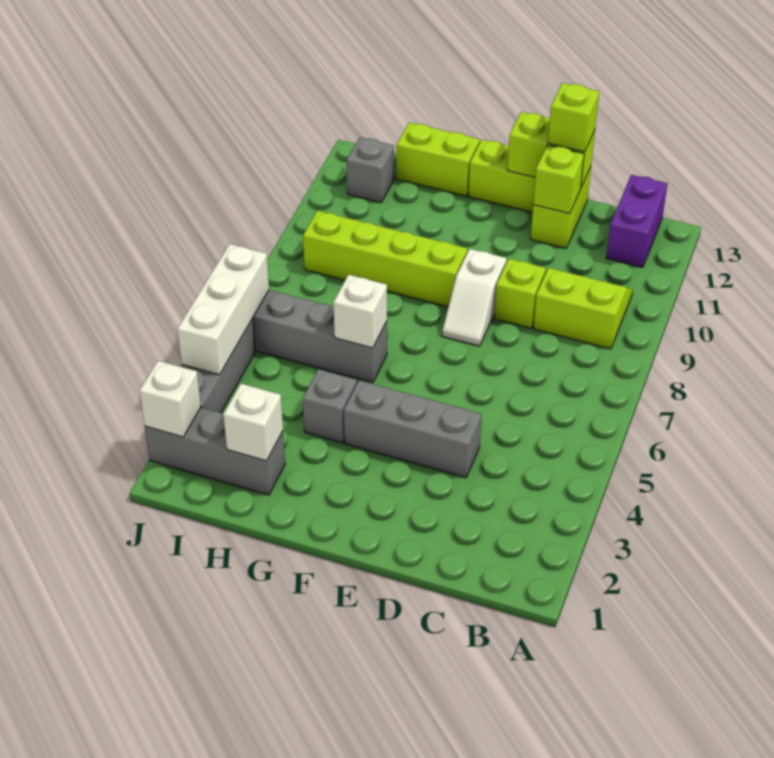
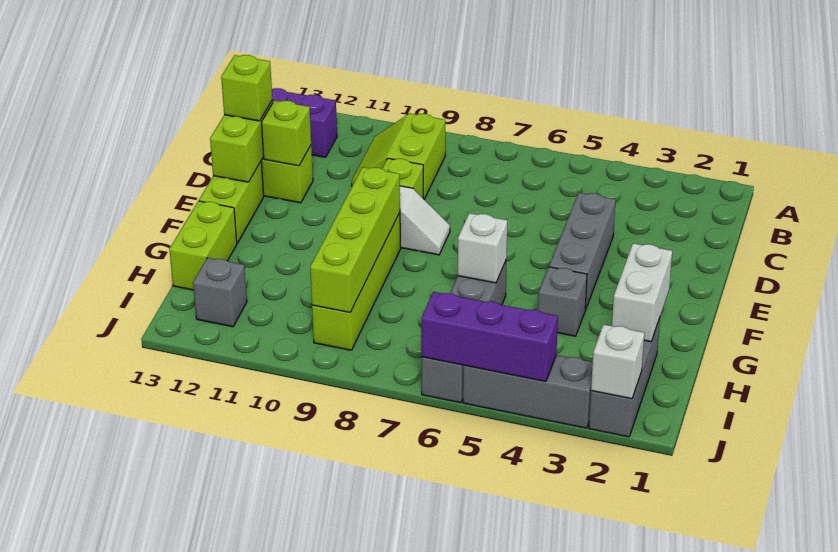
none -> lime brick F9:I9 level 2
white brick H2 level 2 -> white brick G2:H2 level 2
white brick J4:J6 level 2 -> purple brick J4:J6 level 2

